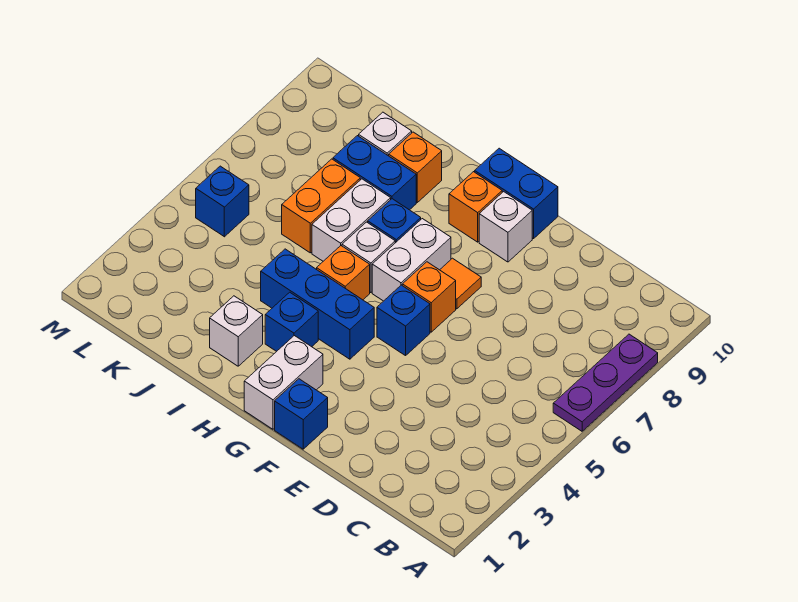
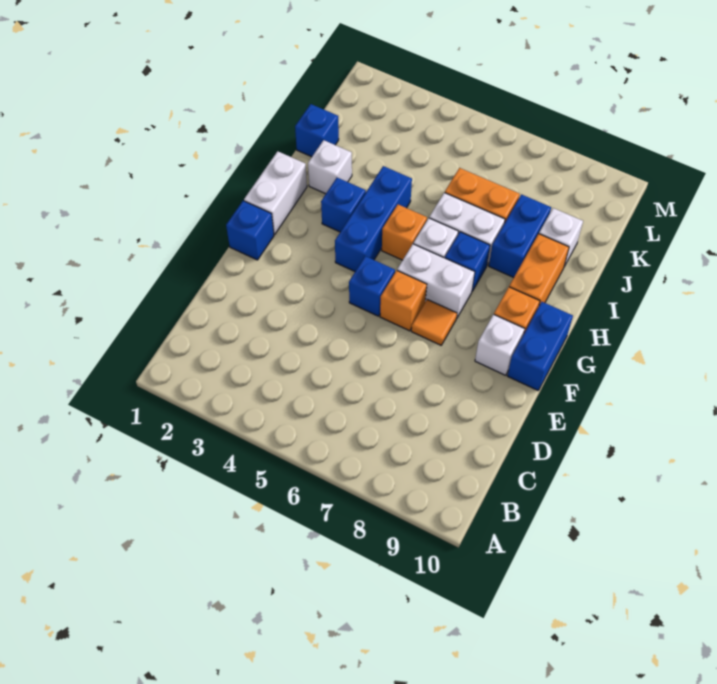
purple plate A6:A8 level 1 -> none
white brick G1:G2 level 1 -> white brick G1:H1 level 1
orange brick I9 level 1 -> orange brick H9:I9 level 1
blue brick L5 level 1 -> blue brick J1 level 1

